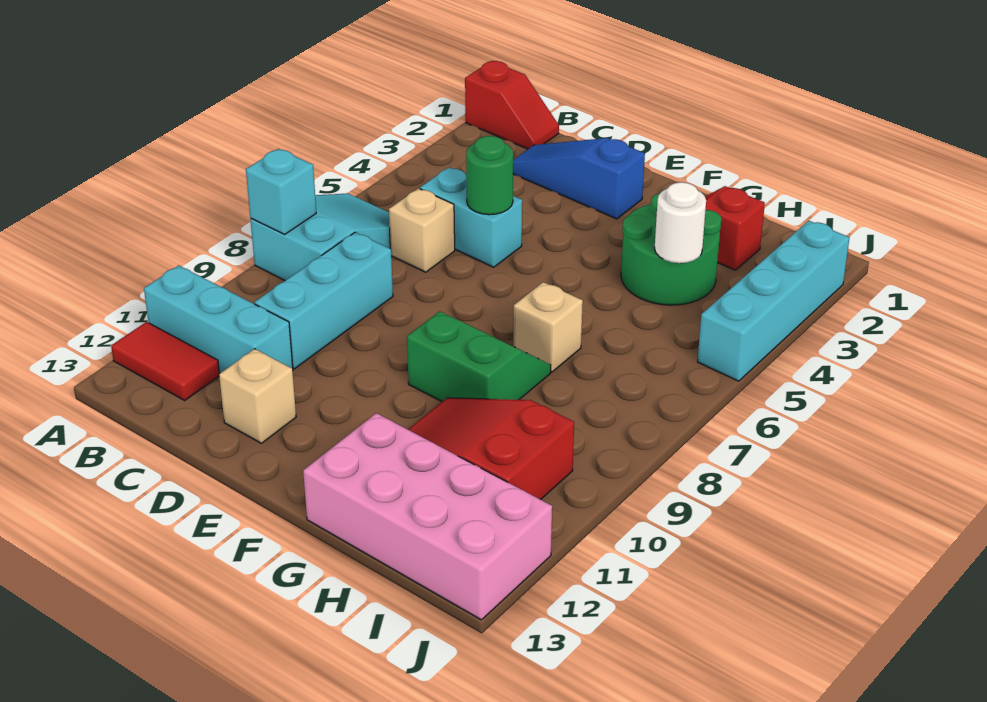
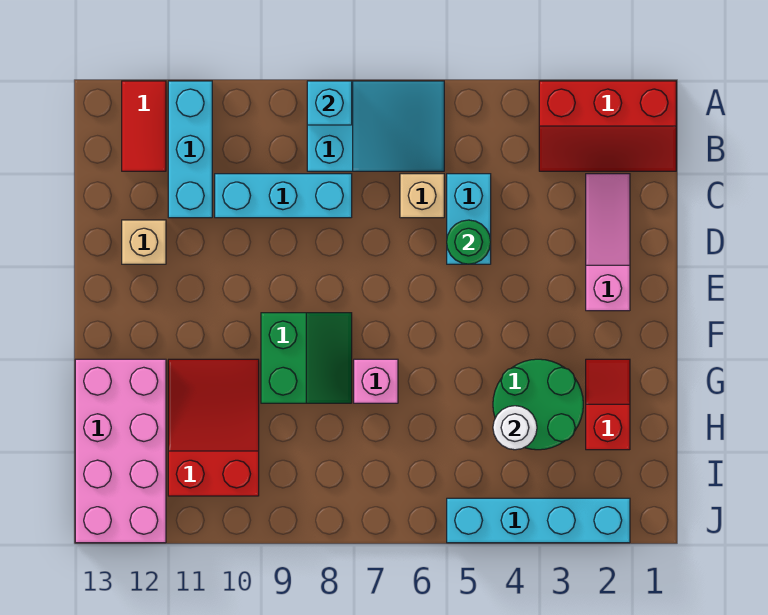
red slope A1:B1 level 1 top A -> red slope A1:B3 level 1 top A
blue slope C2:E2 level 1 top E -> pink slope C2:E2 level 1 top E
tan brick G7 level 1 -> pink brick G7 level 1

